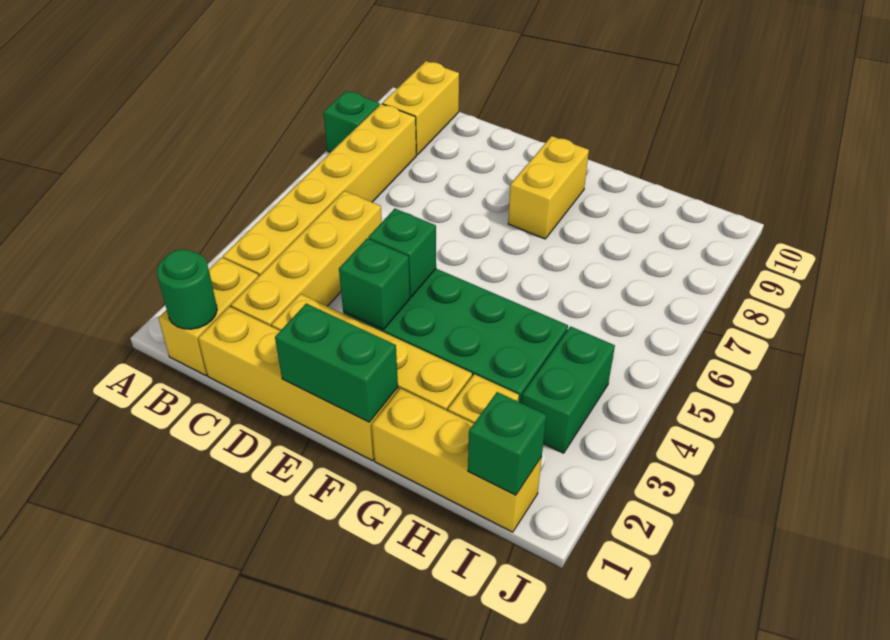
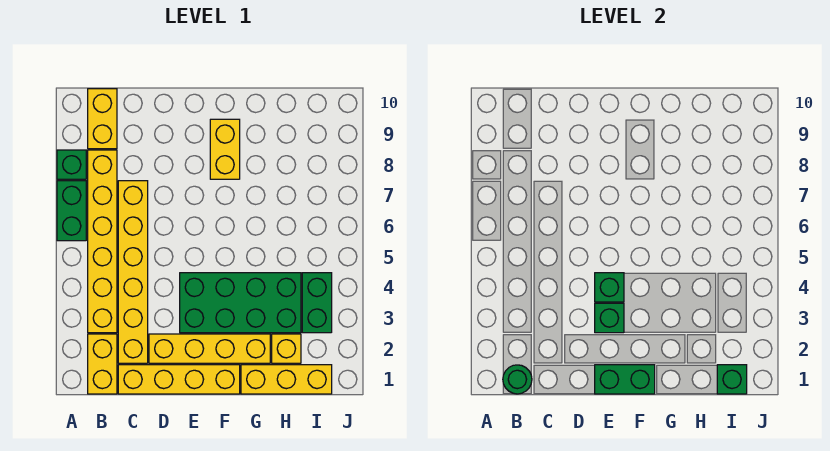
none -> green brick A6:A7 level 1
yellow brick C2:C5 level 1 -> yellow brick C2:C7 level 1

